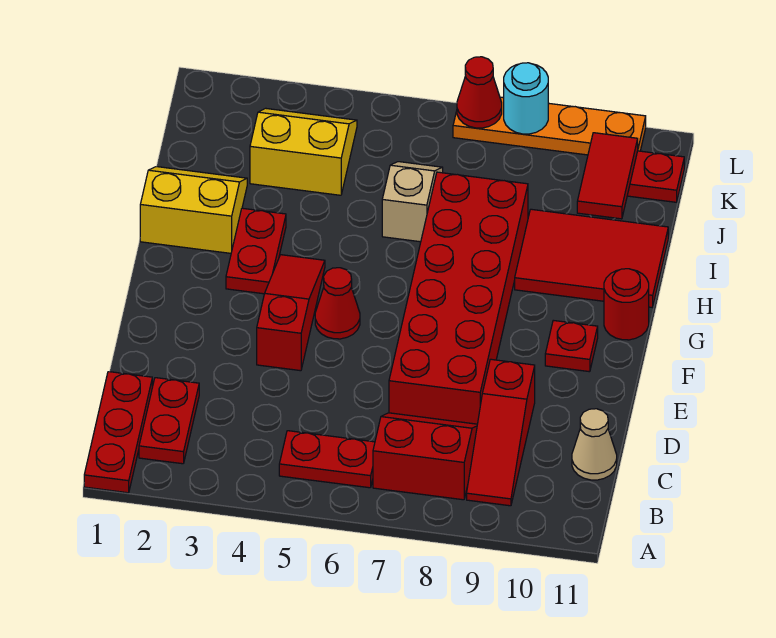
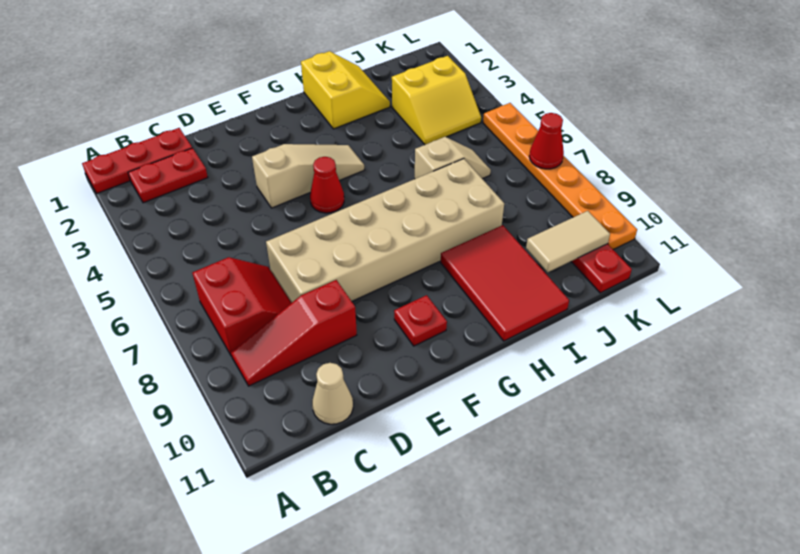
red plate B5:B6 level 1 -> none
red brick D7:I8 level 1 -> tan brick D7:I8 level 1
red slope E4:G4 level 1 top E -> tan slope E4:G4 level 1 top E
red plate G3:H3 level 1 -> none
red round brick G11 level 1 -> none
yellow slope J3:K4 level 1 top J -> yellow slope J3:K4 level 1 top 3
red tile J10:K10 level 2 -> tan tile J10:K10 level 2
orange plate L7:L10 level 1 -> orange plate L5:L10 level 1
cyan round brick L8 level 2 -> none

